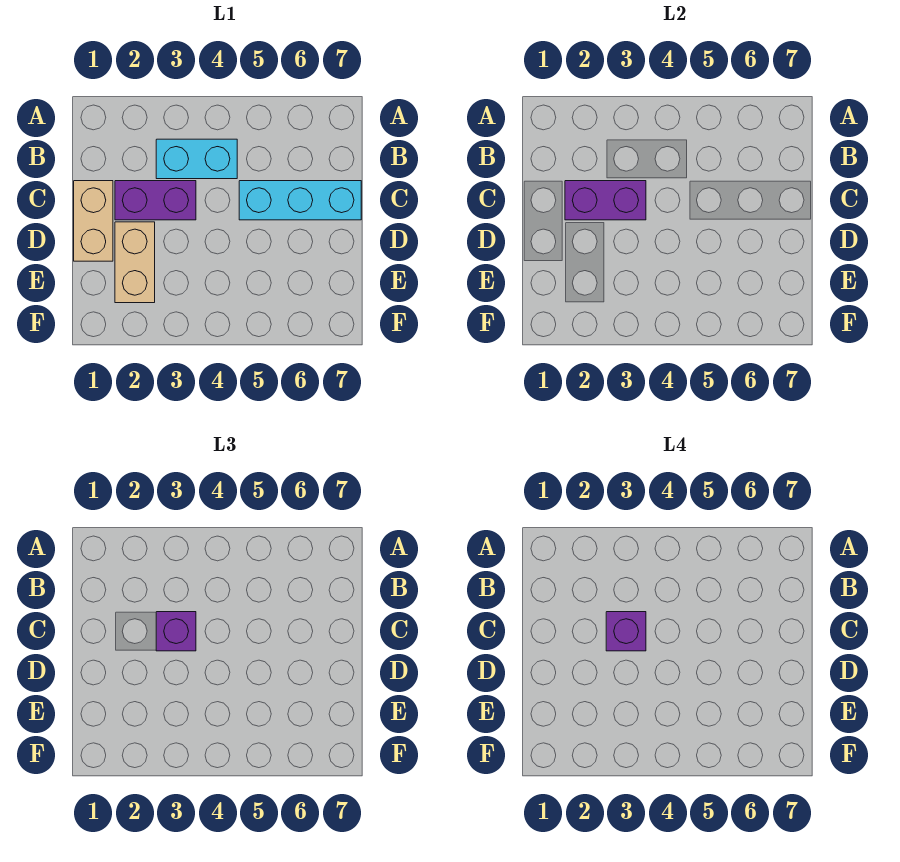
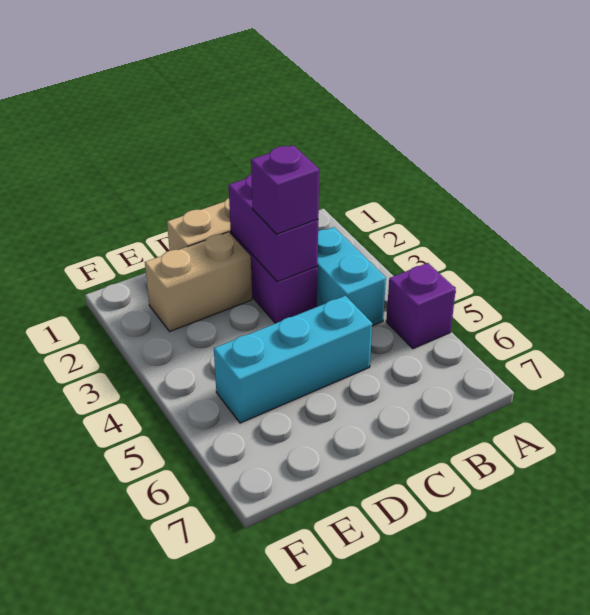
purple brick C3 level 4 -> purple brick A5 level 1
cyan brick C5:C7 level 1 -> cyan brick C5:E5 level 1

